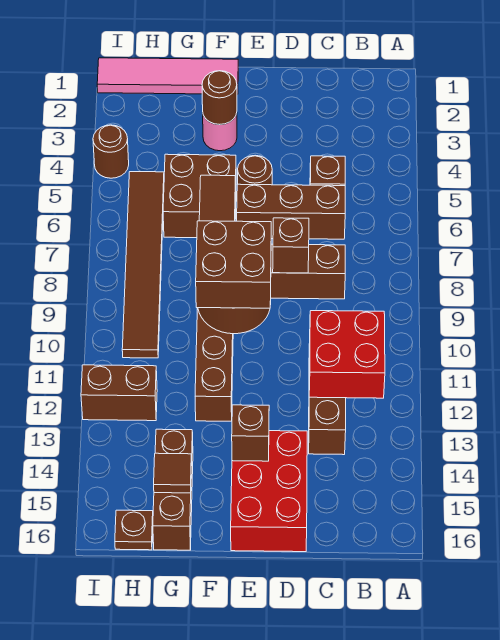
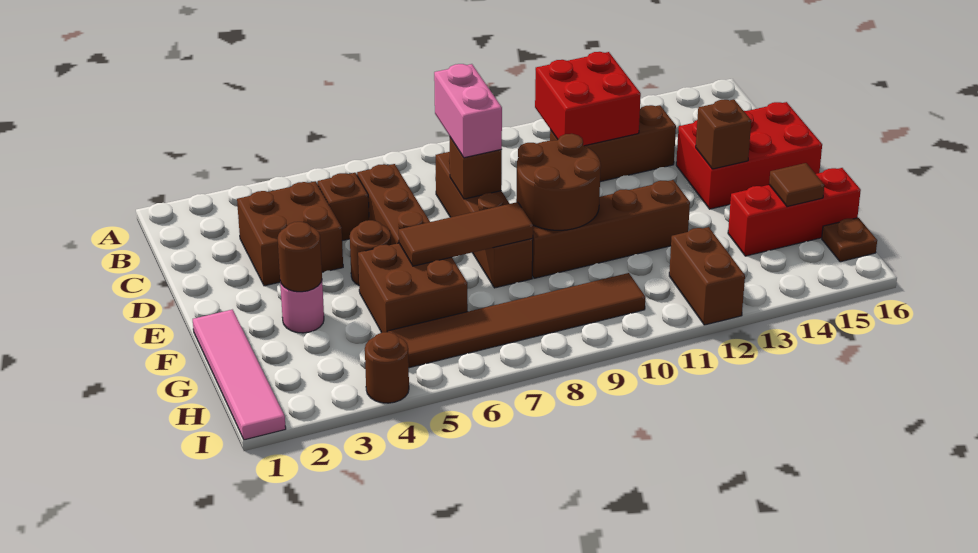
none -> pink brick C8:D8 level 3
brown brick E9:F10 level 3 -> brown brick C3:D4 level 1
brown brick G14:G16 level 1 -> red brick G14:G16 level 1

